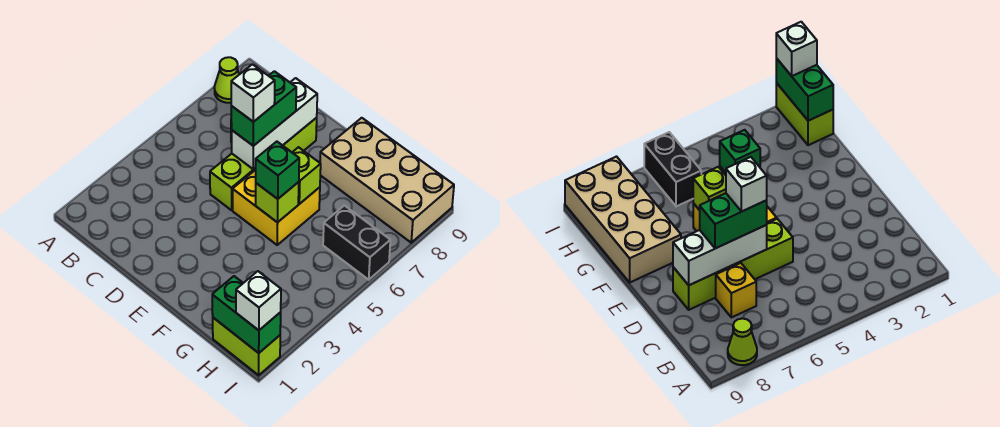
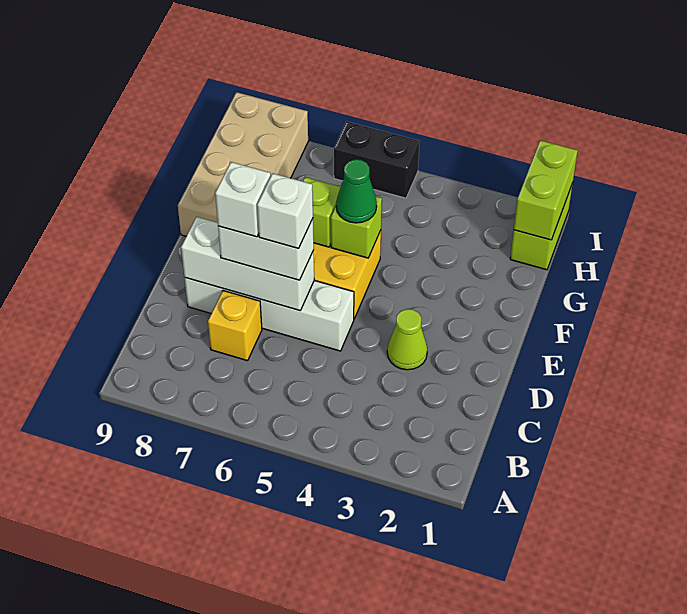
lime cone A8 level 1 -> lime cone D3 level 1
lime brick D5:D8 level 1 -> white brick D5:D8 level 1
green brick D6:D7 level 3 -> white brick D6:D7 level 3
green brick F5 level 3 -> green cone F5 level 3
green brick H1:I1 level 2 -> lime brick H1:I1 level 2
black brick H6:I6 level 1 -> black brick I5:I6 level 1
white brick I1 level 3 -> white brick D7 level 4

